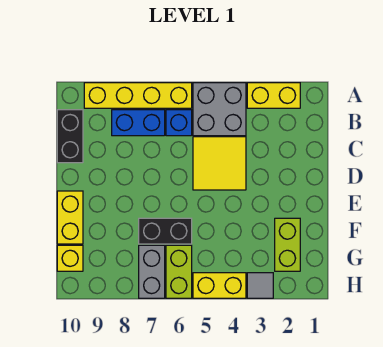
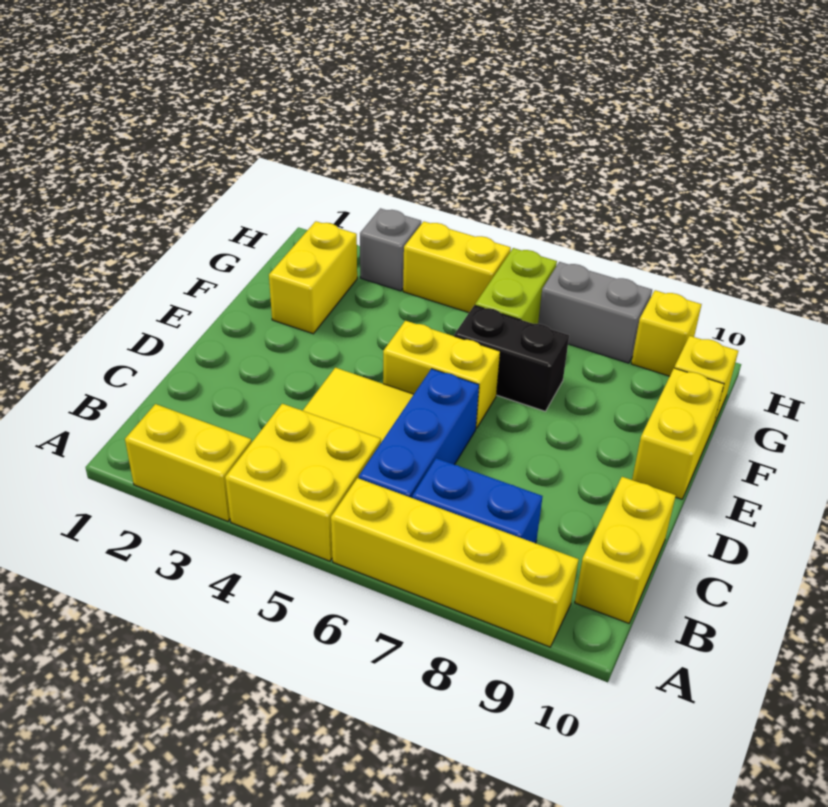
grey brick A4:B5 level 1 -> yellow brick A4:B5 level 1
blue brick B6 level 1 -> blue brick B6:D6 level 1
black brick B10:C10 level 1 -> yellow brick B10:C10 level 1
none -> yellow brick E5:E6 level 1
lime brick F2:G2 level 1 -> yellow brick F2:G2 level 1
grey brick G7:H7 level 1 -> grey brick H7:H8 level 1
grey tile H3 level 1 -> grey brick H3 level 1
none -> yellow brick H9 level 1

